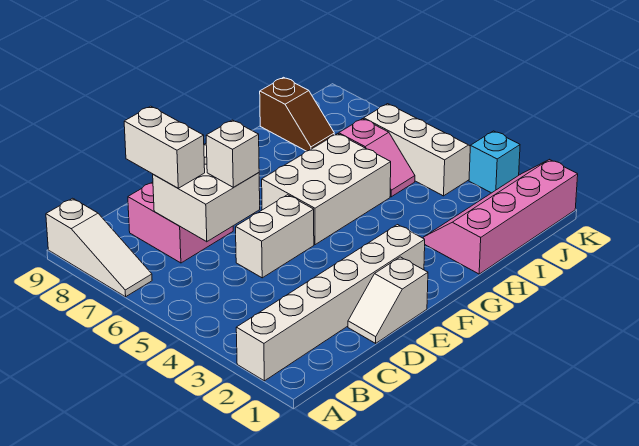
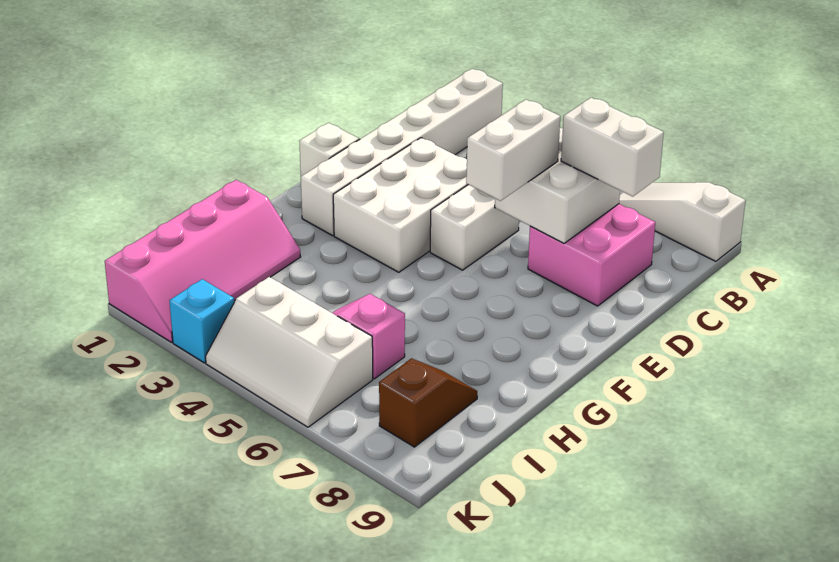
white brick D6 level 3 -> white brick D6:E6 level 3
white brick F5:H6 level 1 -> white brick D3:F4 level 1
brown slope I8:I9 level 1 top 9 -> brown slope I8:J8 level 1 top J

